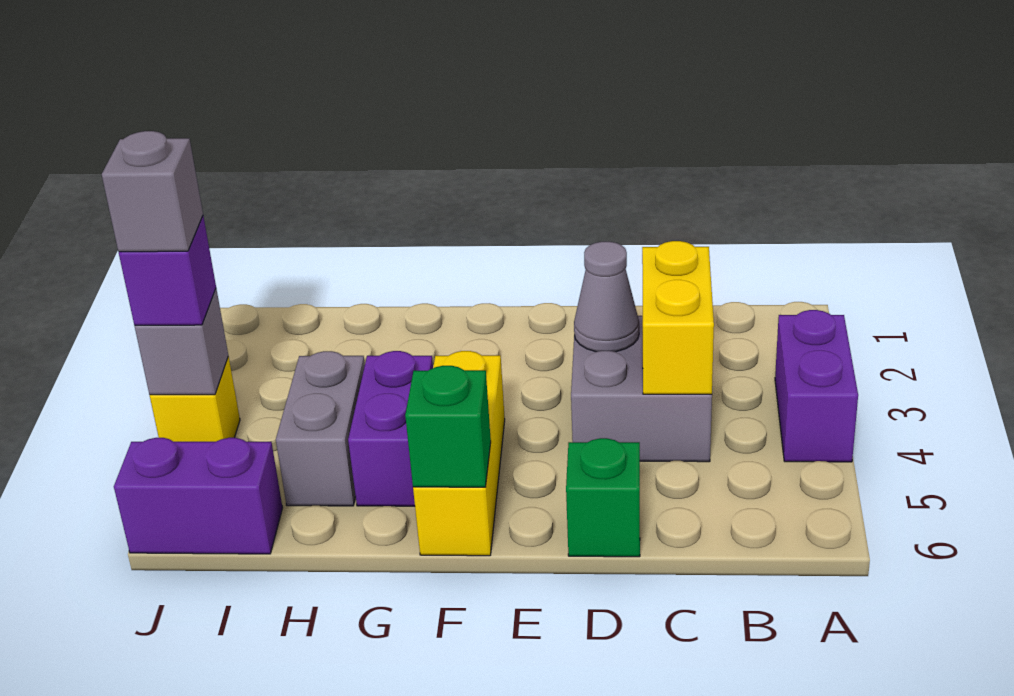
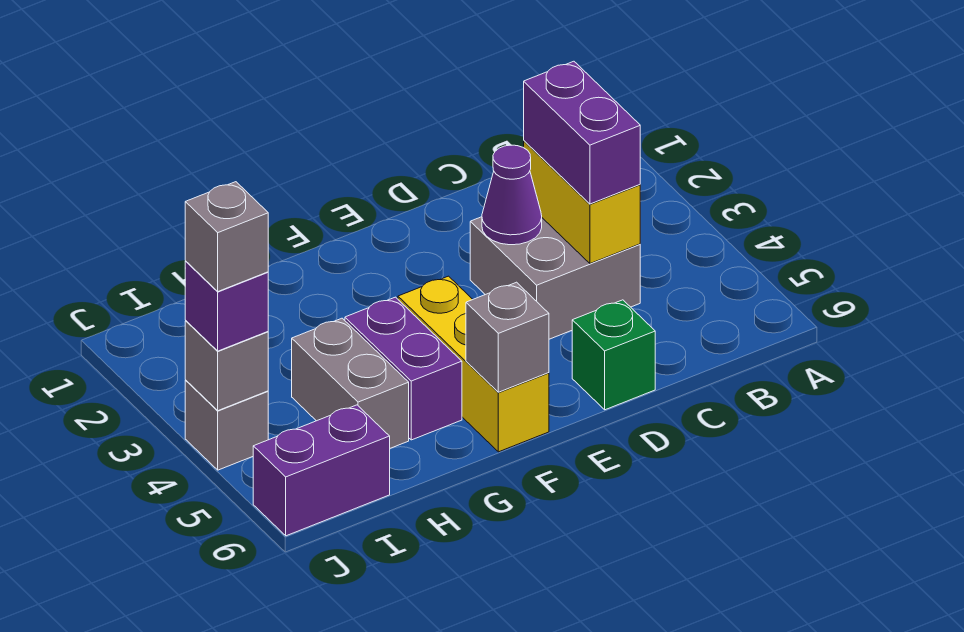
purple brick A3:A4 level 1 -> purple brick C3:C4 level 3
grey cone D3 level 2 -> purple cone D3 level 2
green brick F6 level 2 -> grey brick F6 level 2
yellow brick J4 level 1 -> grey brick J4 level 1

